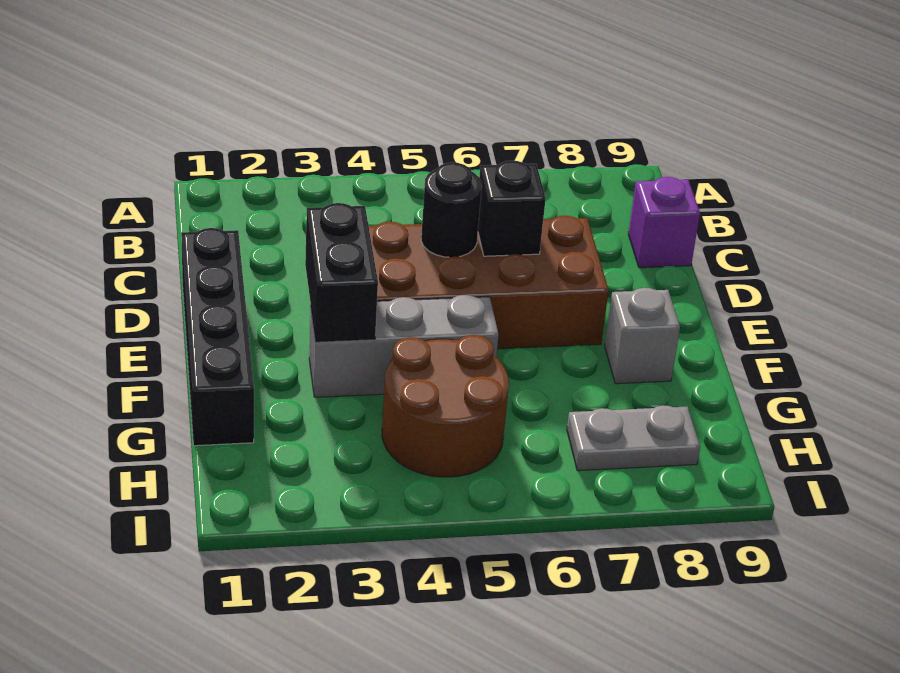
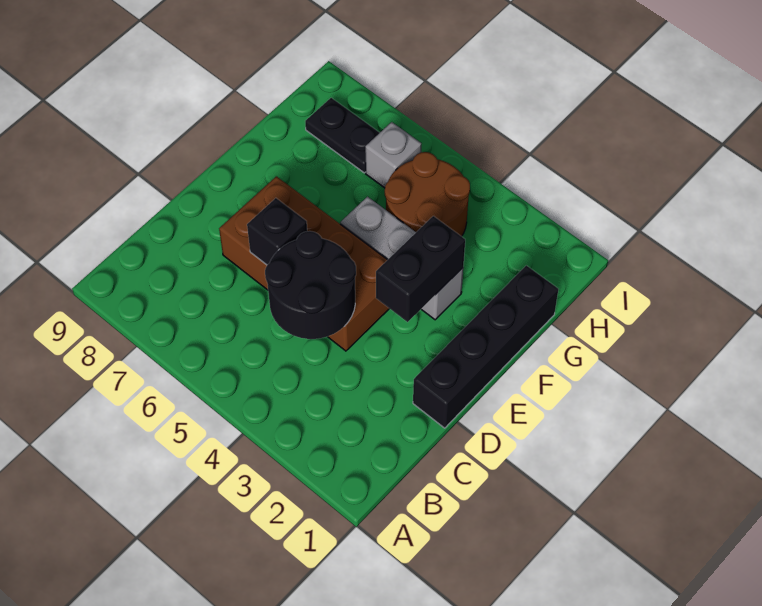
purple brick C9 level 1 -> none
black round brick D5 level 2 -> black round brick C4:D5 level 2
grey brick F8 level 1 -> grey brick H6 level 1
grey plate H7:H8 level 1 -> black plate H7:H8 level 1

